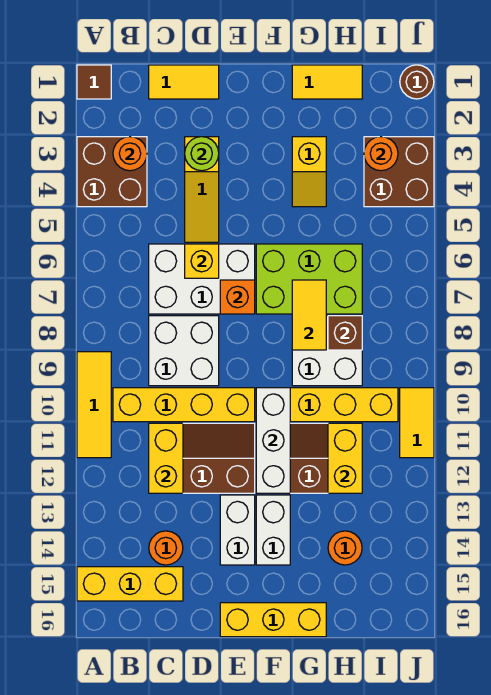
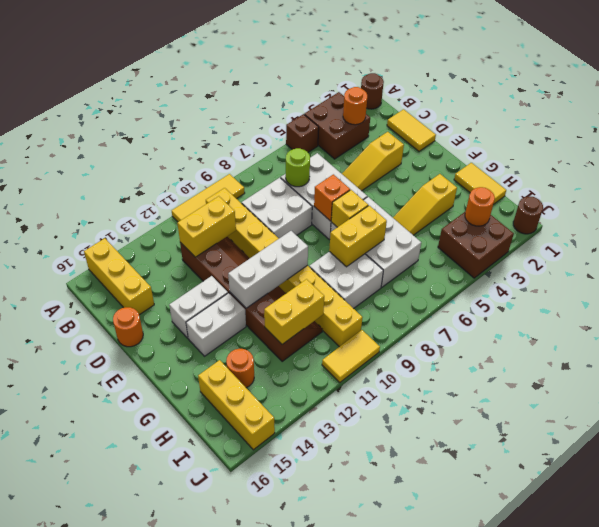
brown tile A1 level 1 -> brown round brick A1 level 1
orange round brick C14 level 1 -> orange round brick D16 level 1
lime round brick D3 level 2 -> lime round brick C7 level 2
yellow brick D6 level 2 -> yellow brick F7 level 2
yellow brick E16:G16 level 1 -> yellow brick H15:J15 level 1
lime brick F6:H7 level 1 -> white brick F6:H7 level 1
yellow slope G3:G4 level 1 top 3 -> yellow slope G3:G5 level 1 top 3
yellow tile G7:G8 level 2 -> yellow brick G7:G8 level 2
brown brick H8 level 2 -> brown brick A5 level 1

